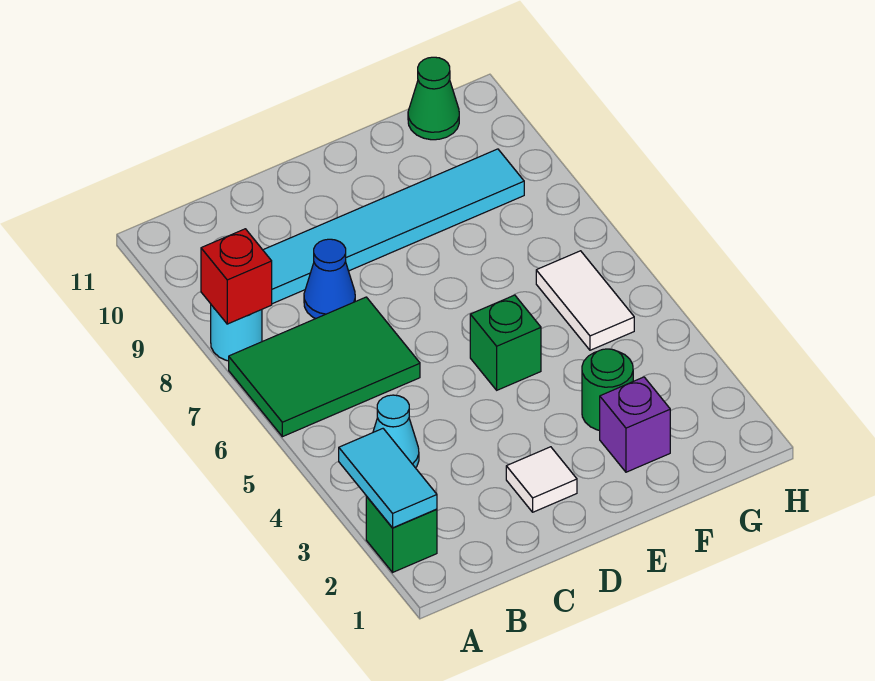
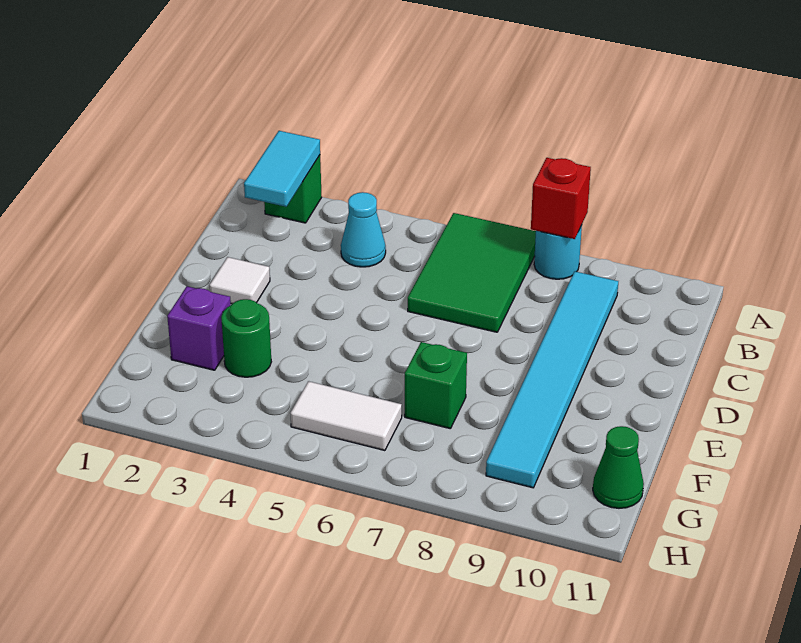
cyan tile A2:A3 level 2 -> cyan tile A2:B2 level 2
blue cone C8 level 1 -> none
green brick E5 level 1 -> green brick F7 level 1

